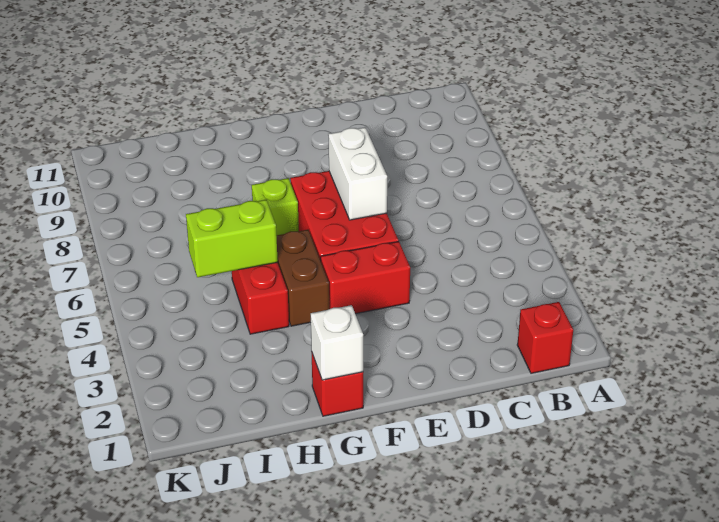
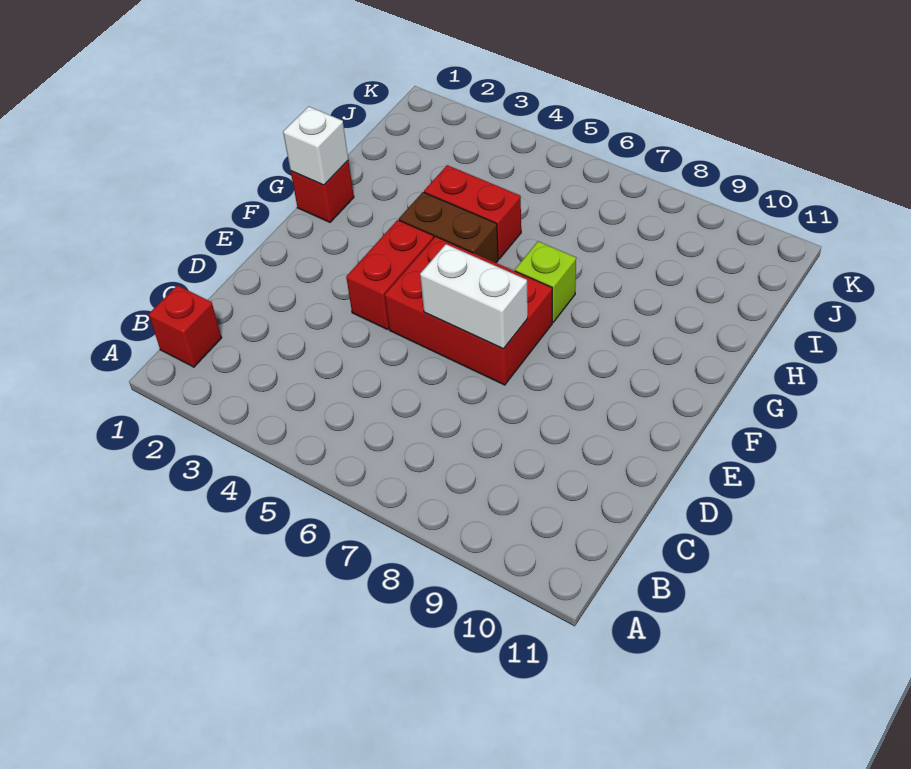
lime brick H5:I5 level 2 -> none

